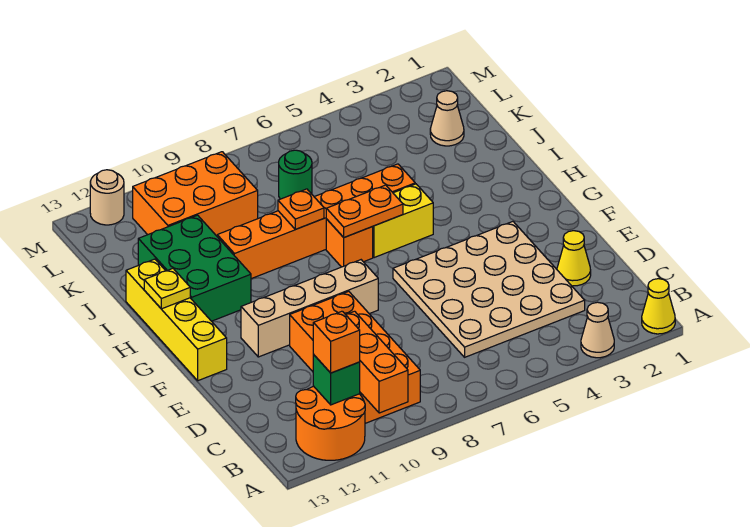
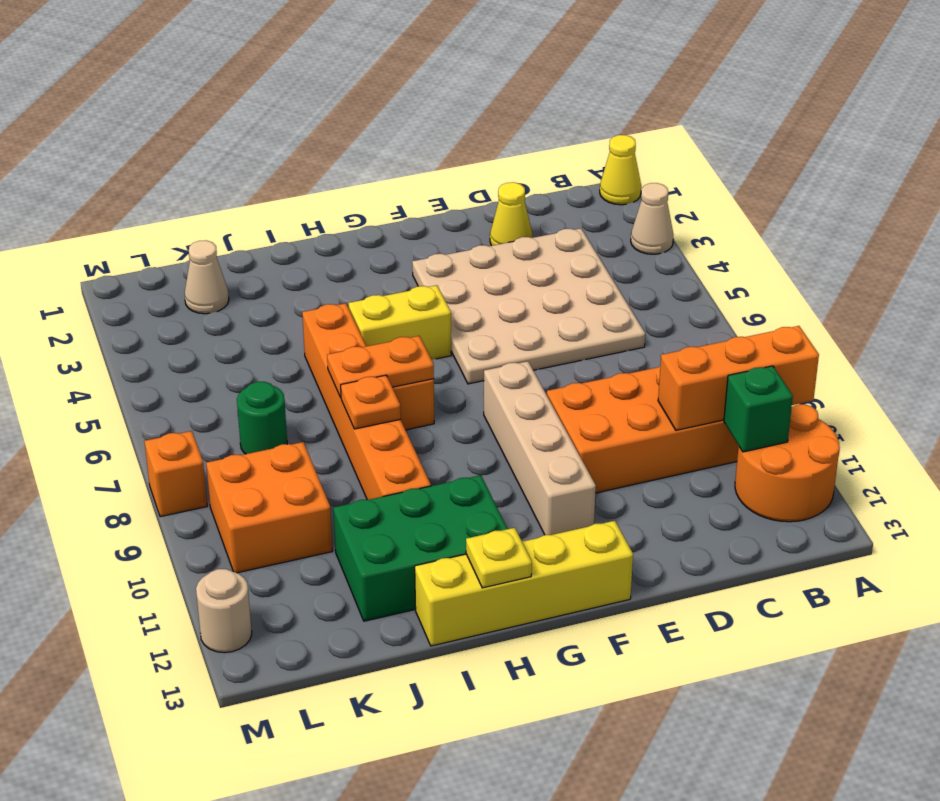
orange brick B11 level 3 -> orange brick M8 level 1
yellow brick H5:H6 level 1 -> yellow brick G5:H5 level 1
orange plate H6:H7 level 2 -> orange plate H7:I7 level 2
orange brick K9:L11 level 1 -> orange brick K9:L10 level 1

